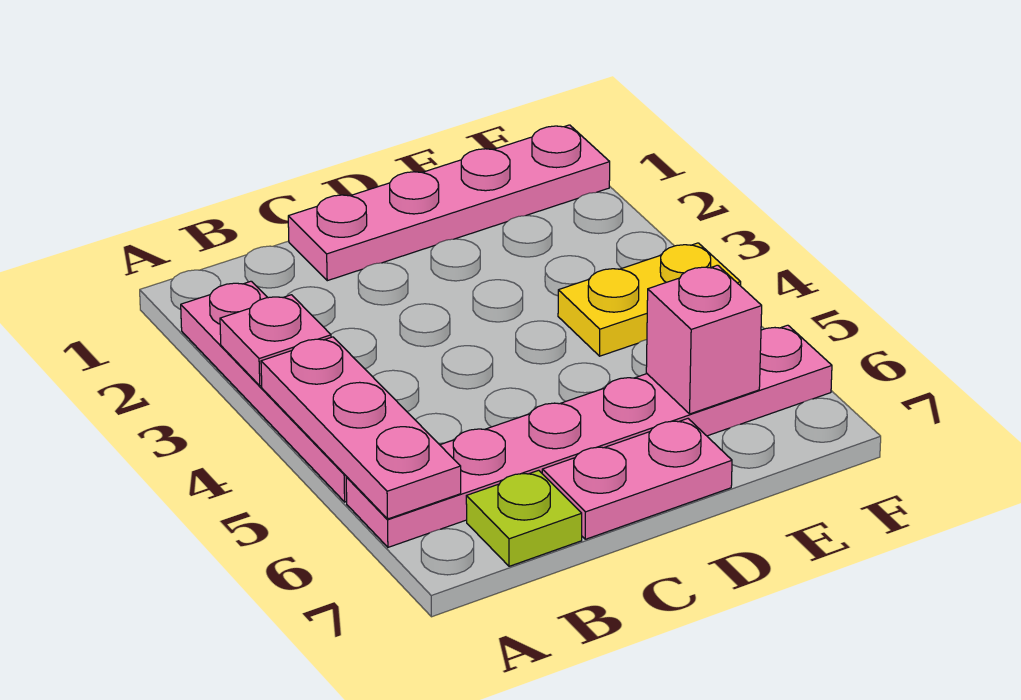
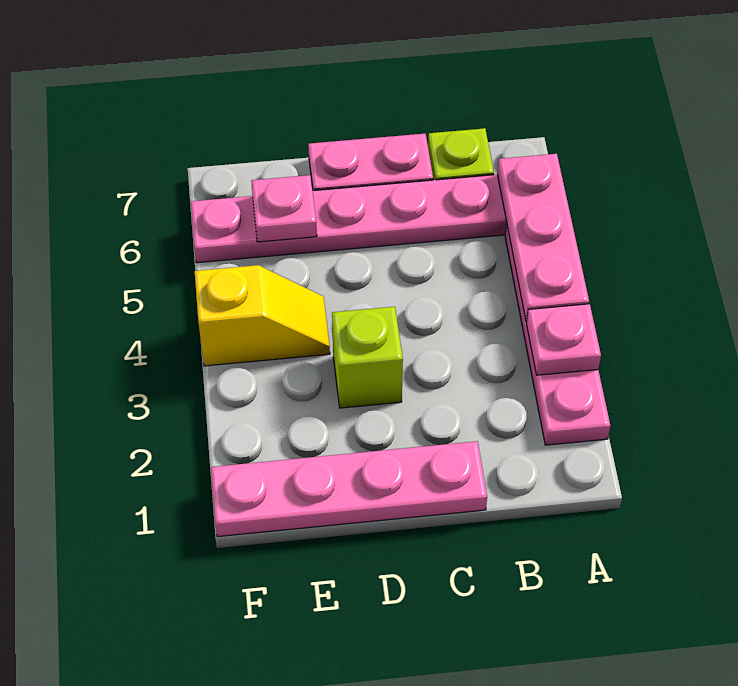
none -> lime brick D3 level 1
yellow plate E4:F4 level 1 -> yellow slope E4:F4 level 1 top F
pink brick E6 level 2 -> pink plate E6 level 2

